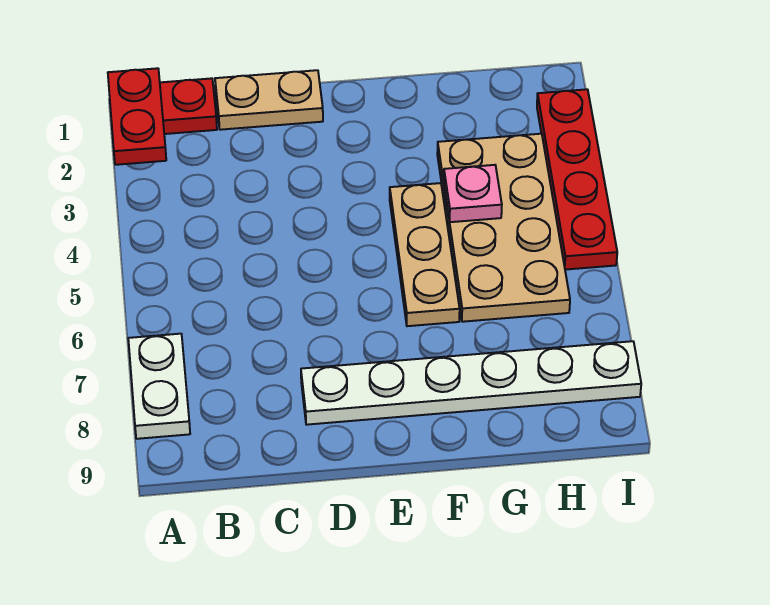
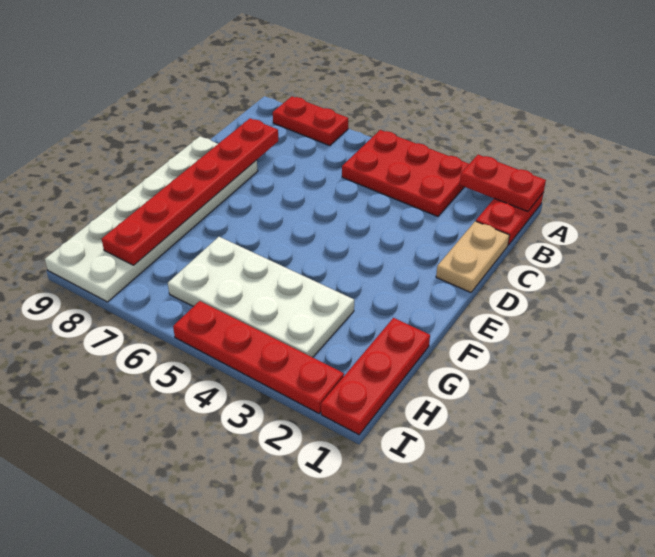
none -> red plate A3:B5 level 1
white plate A7:A8 level 1 -> red plate A7:A8 level 1
none -> red plate C8:H8 level 2
white plate D8:I8 level 1 -> white plate D8:I9 level 1
tan plate F4:F6 level 1 -> none
none -> red plate G1:I1 level 1
tan plate G3:H6 level 1 -> white plate G3:H6 level 1
pink plate G4 level 2 -> none

